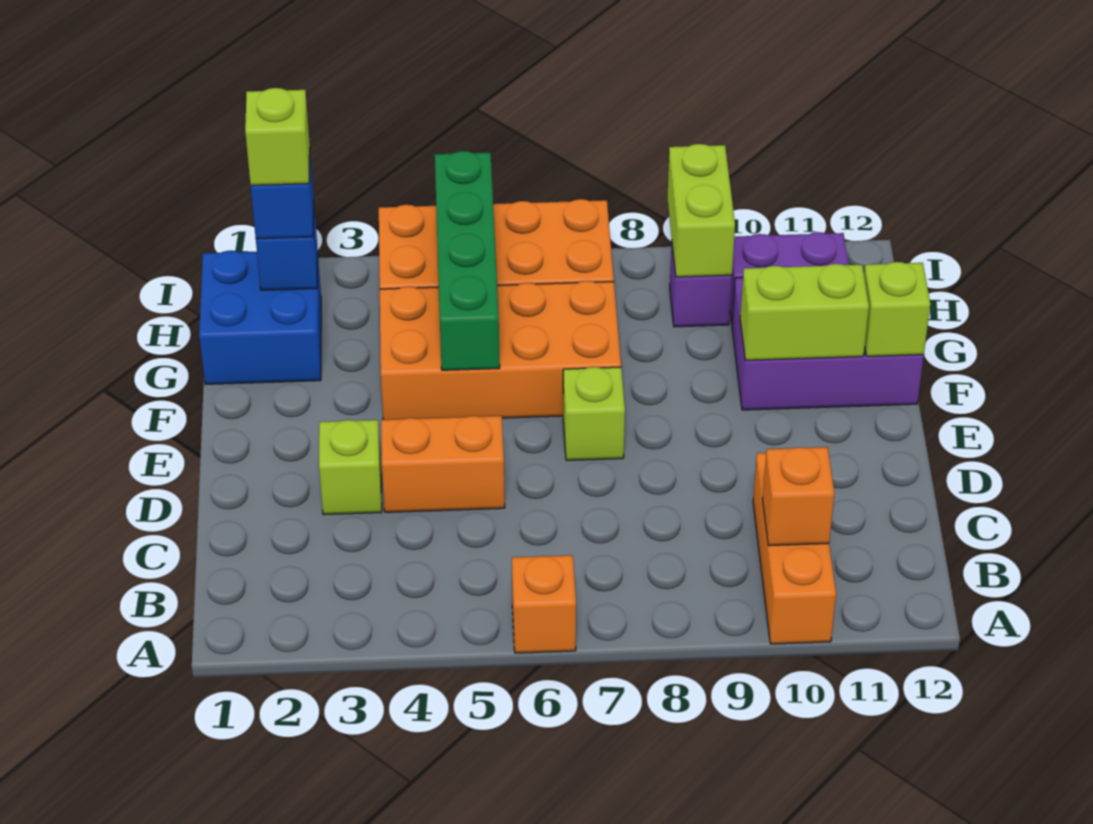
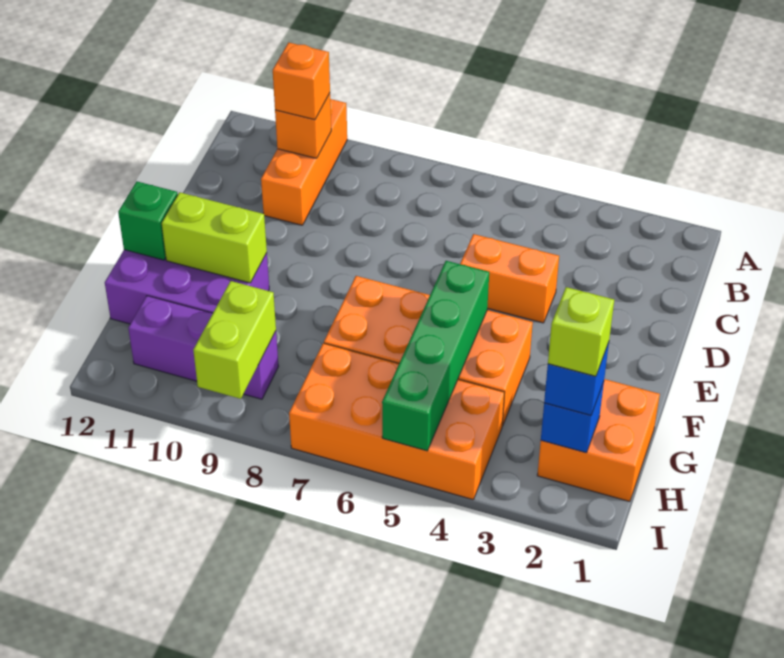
orange brick A6 level 1 -> orange brick B10 level 3
lime brick D3 level 1 -> none
lime brick E7 level 1 -> none
lime brick F12 level 2 -> green brick F12 level 2
blue brick G1:H2 level 1 -> orange brick G1:H2 level 1

